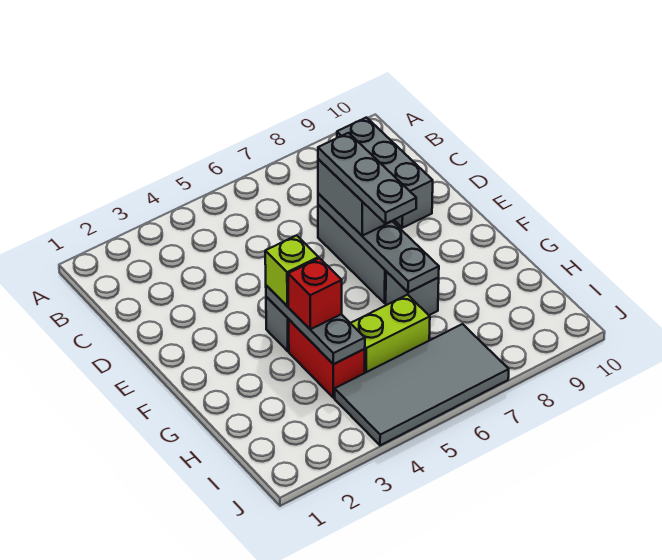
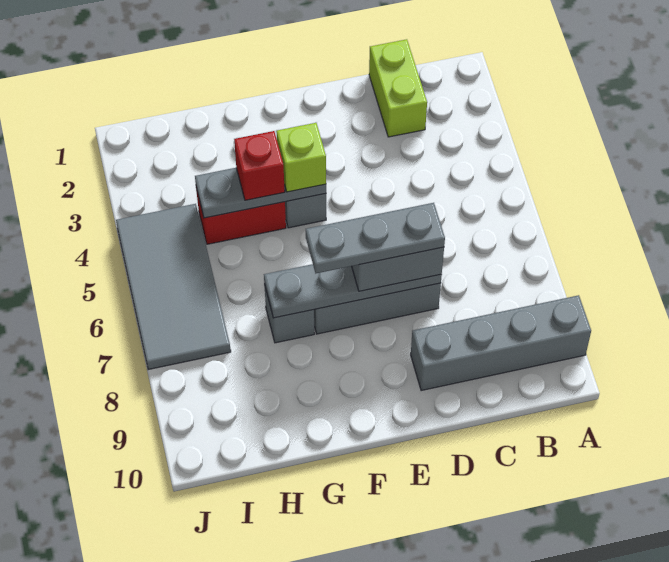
grey brick B9:D9 level 1 -> grey brick A9:D9 level 1
lime brick H5:H6 level 1 -> lime brick C1:C2 level 1

